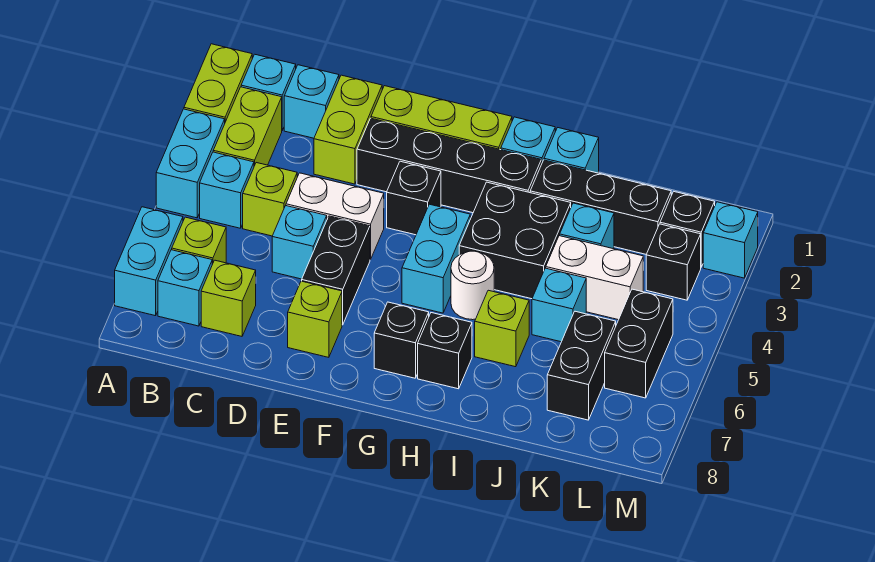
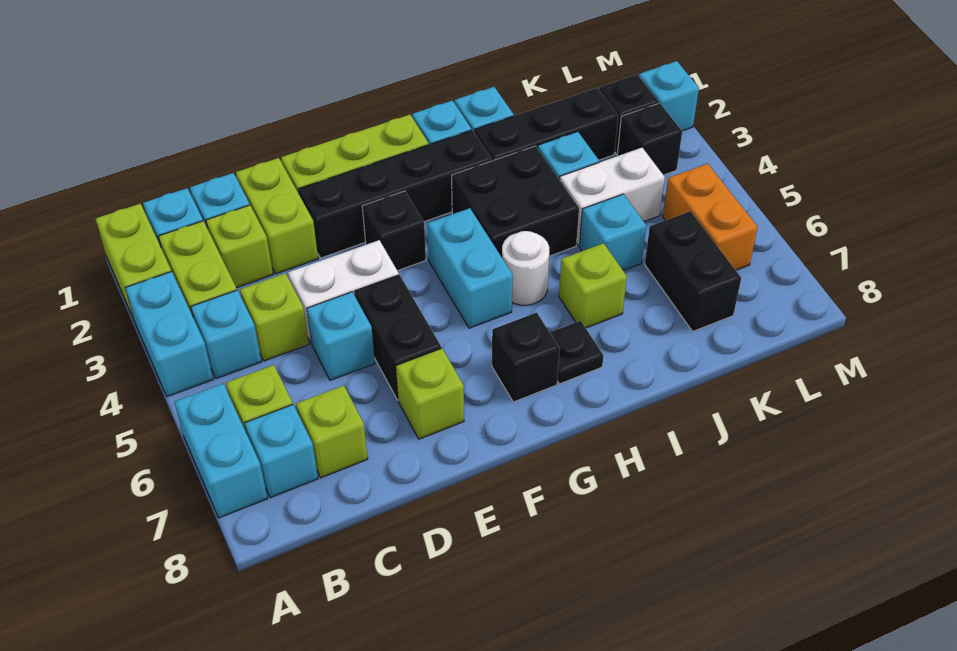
none -> lime brick C2 level 1
black brick H7 level 1 -> black plate H7 level 1
black brick L5:L6 level 1 -> orange brick L5:L6 level 1

